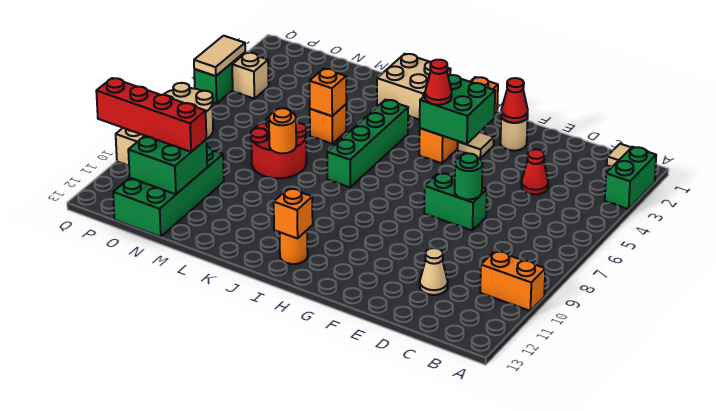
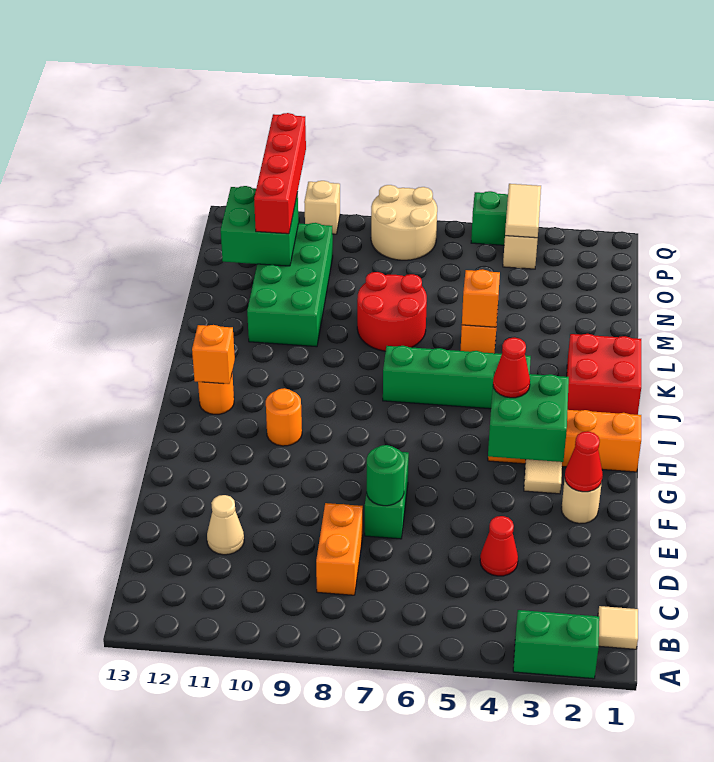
orange brick A10:B10 level 1 -> orange brick C8:D8 level 1
tan brick J1:K2 level 1 -> red brick J1:K2 level 1
orange round brick L8 level 2 -> orange round brick H10 level 1
green brick N10:O13 level 1 -> green brick L10:O11 level 1
tan tile Q4:Q5 level 2 -> tan tile P4:Q4 level 2

